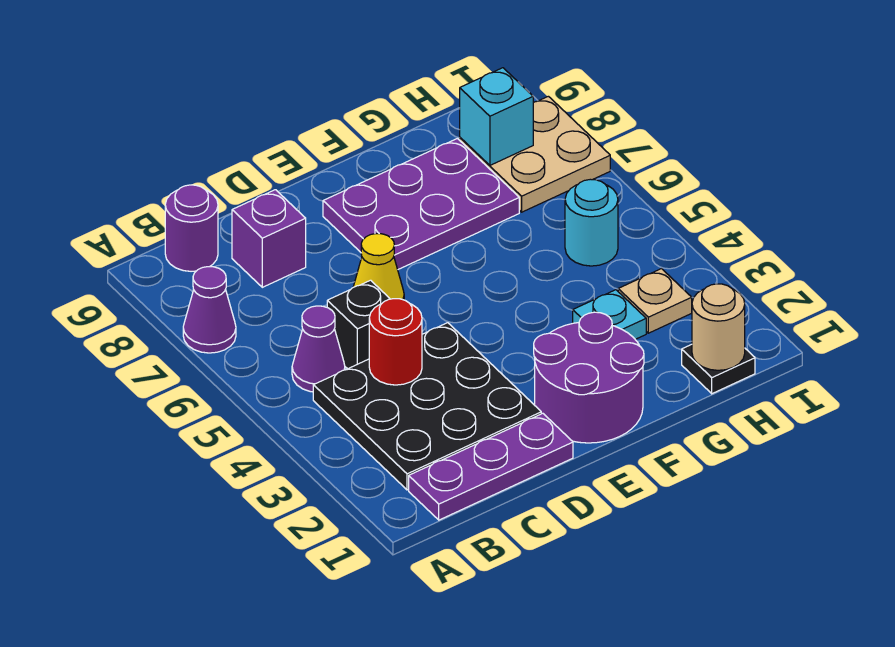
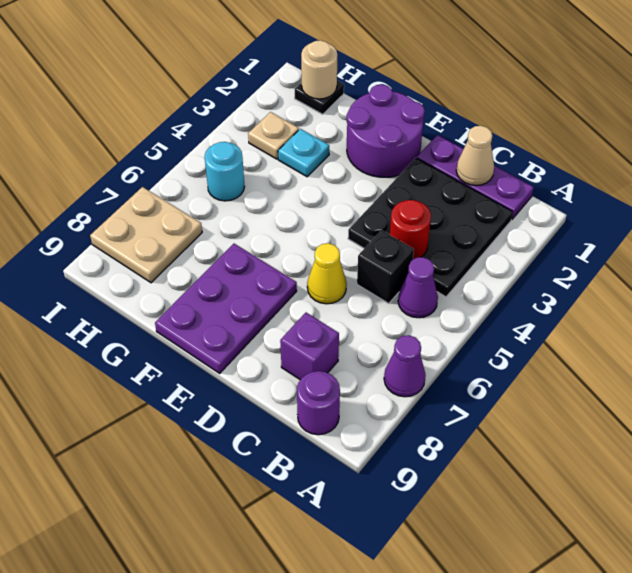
none -> tan cone C1 level 2
purple plate E7:G8 level 1 -> purple plate E7:F9 level 1
cyan brick H8 level 2 -> none

